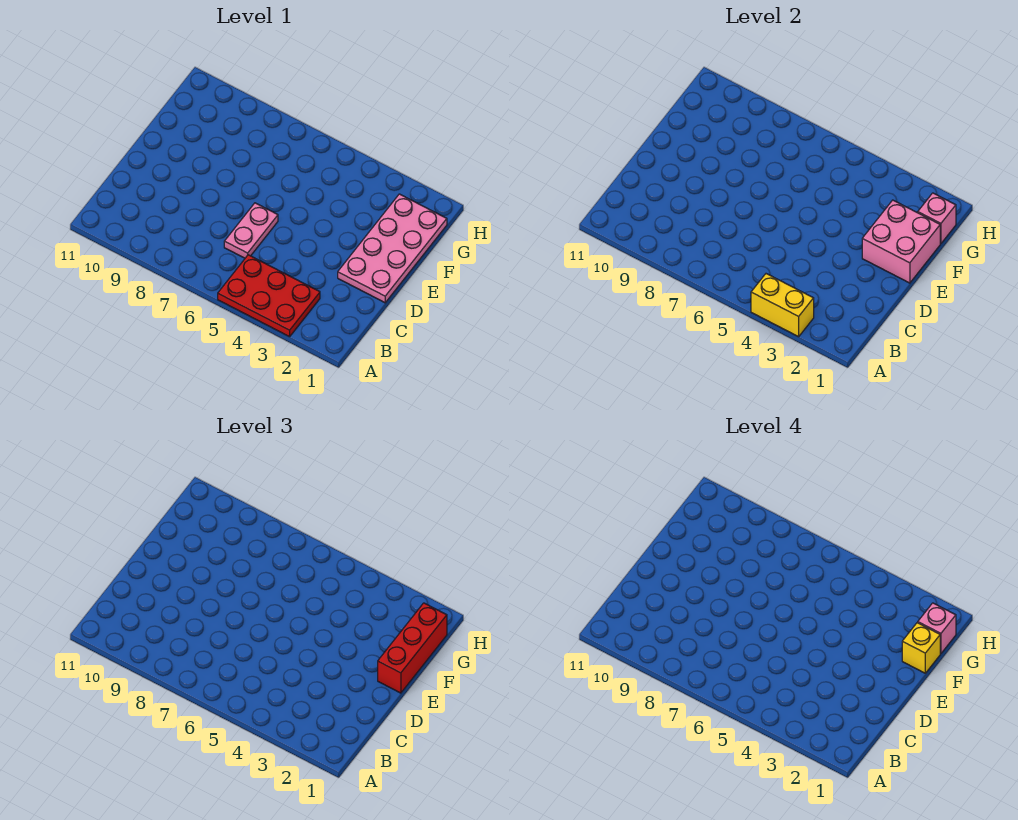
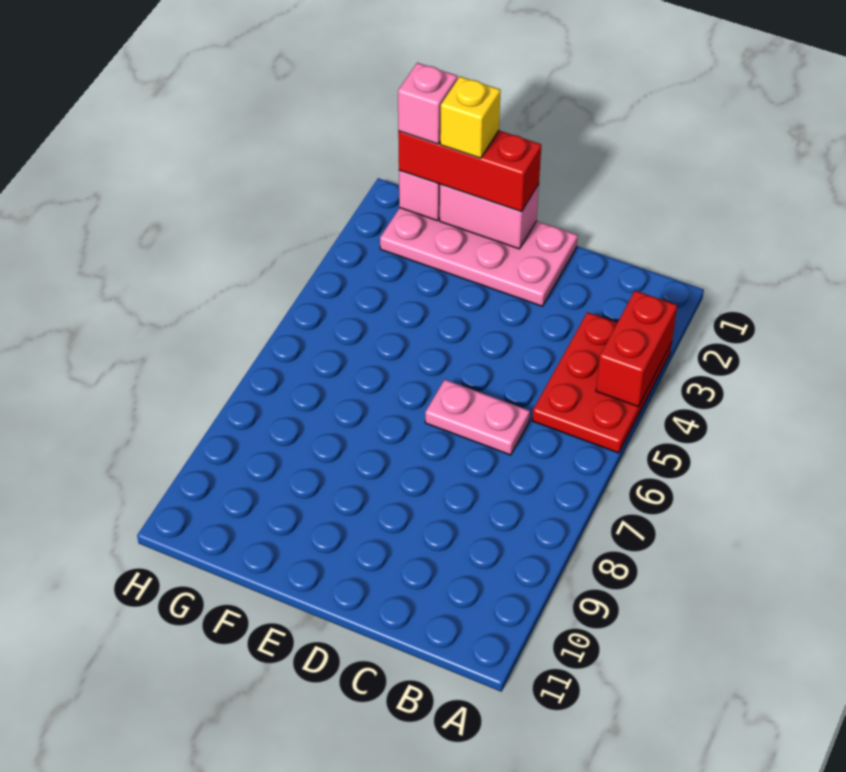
yellow brick A3:A4 level 2 -> red brick A3:A4 level 2
pink brick E1:F2 level 2 -> pink brick E1:F1 level 2

